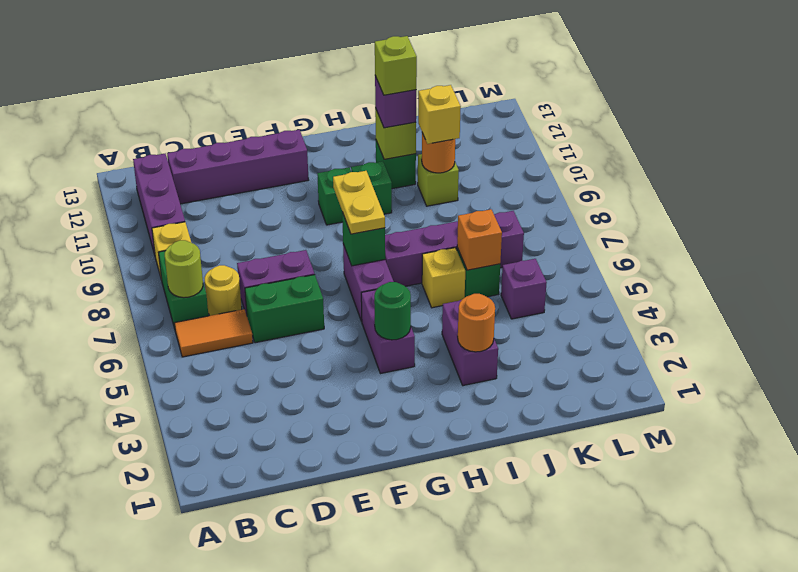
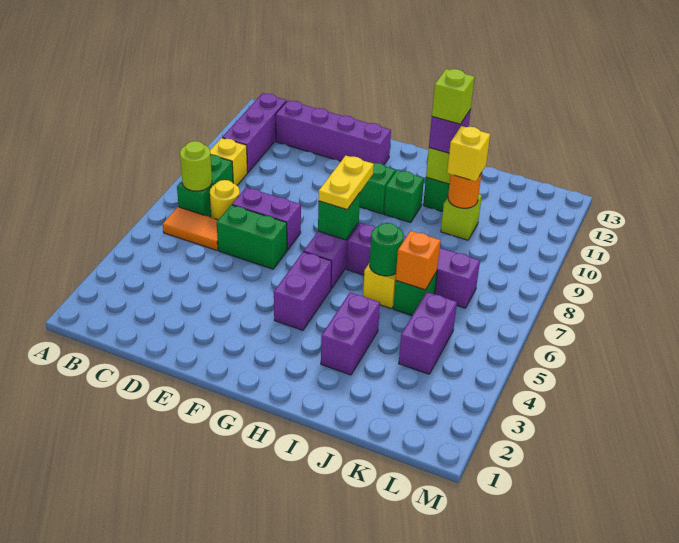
green round brick G4 level 2 -> green round brick I6 level 2
orange round brick I3 level 2 -> none
purple brick K5 level 1 -> purple brick K4:K5 level 1

